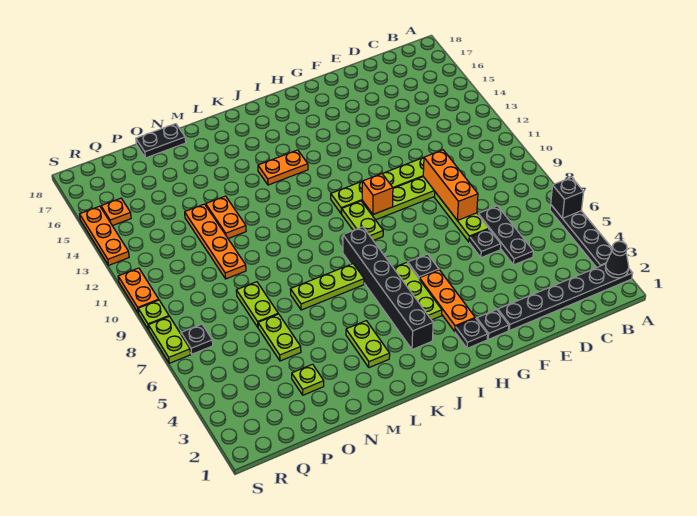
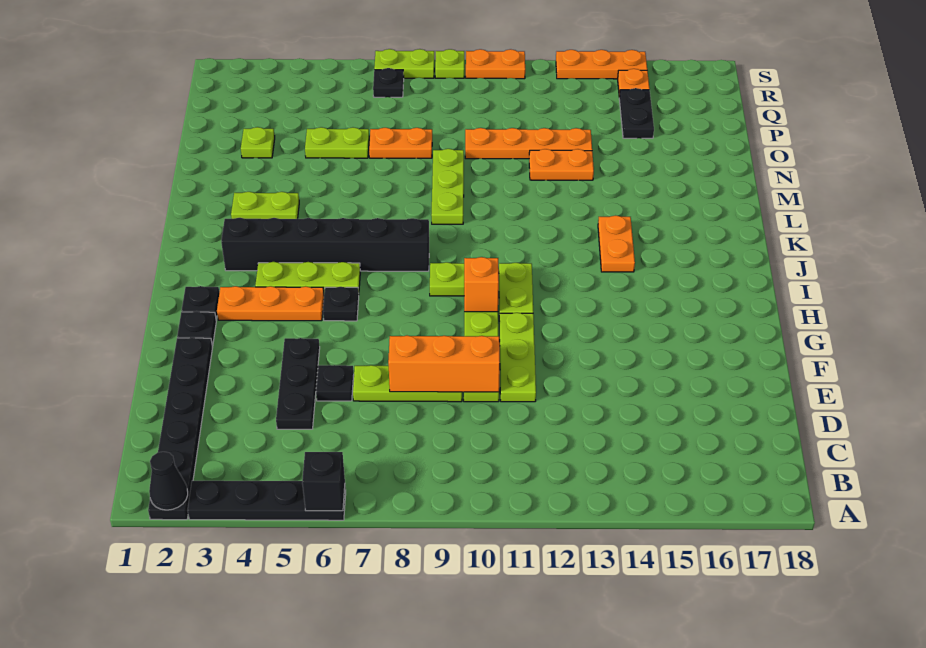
black plate D5:D7 level 1 -> black plate D5:F5 level 1
lime plate K7:M7 level 1 -> lime plate L9:N9 level 1
black plate N18:O18 level 1 -> black plate P15:Q15 level 1
lime plate O7:O8 level 1 -> orange plate O7:O8 level 1

